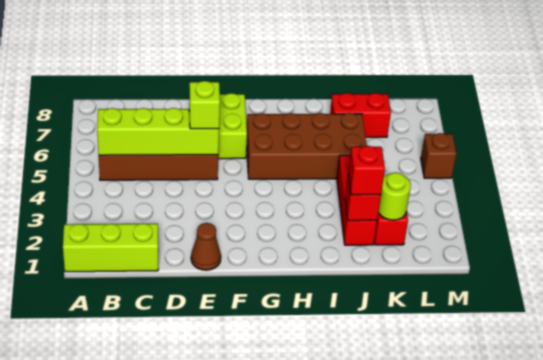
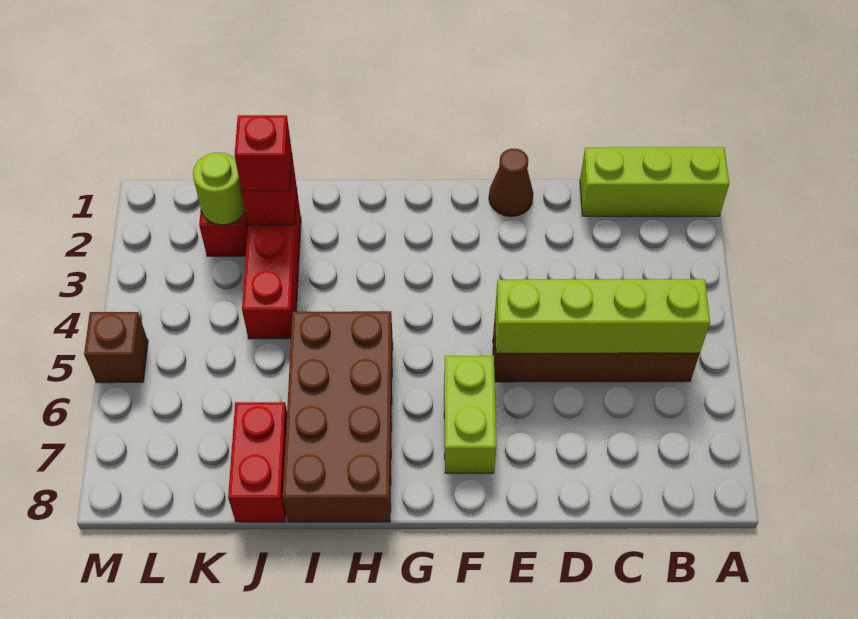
lime brick E5 level 3 -> none
brown brick G5:J6 level 1 -> brown brick H5:I8 level 1
red brick J7:K7 level 1 -> red brick J7:J8 level 1

